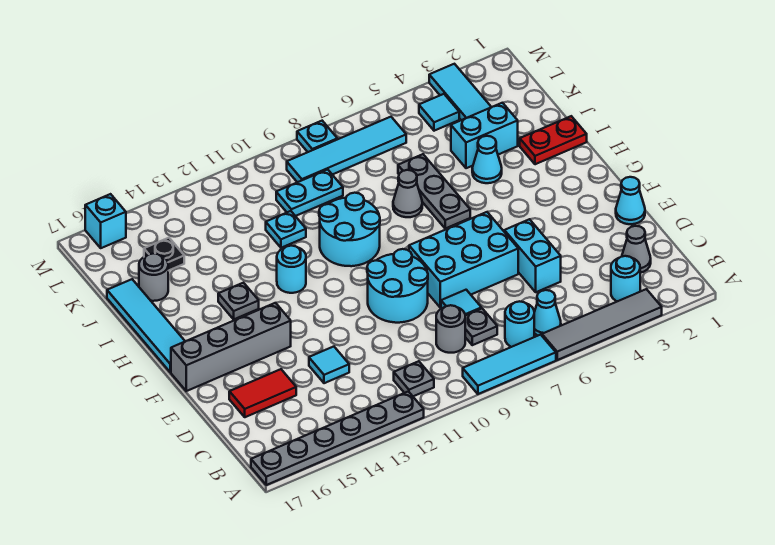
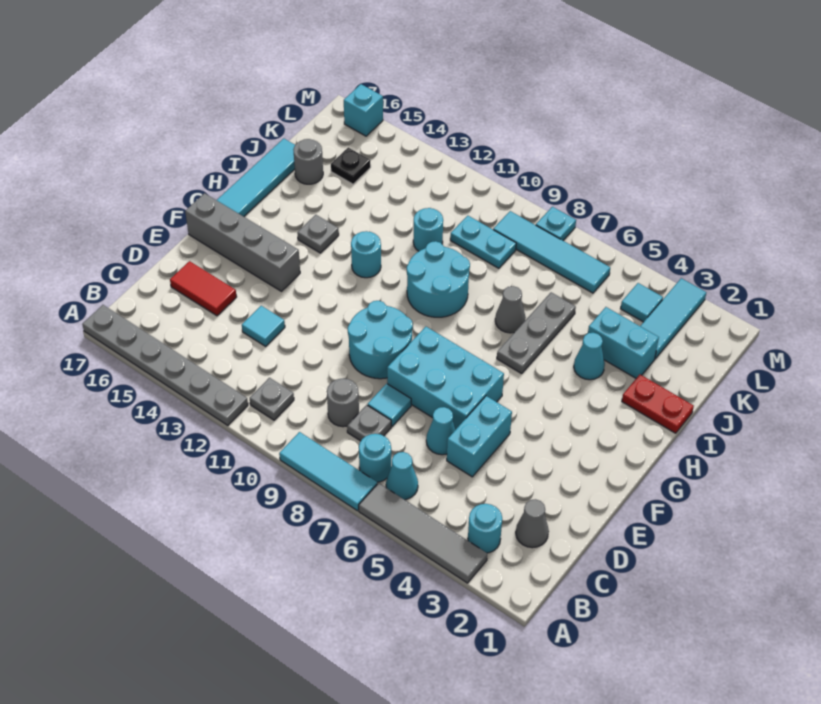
cyan cone E1 level 1 -> cyan cone D6 level 1
cyan plate J11 level 1 -> cyan round brick J11 level 1

